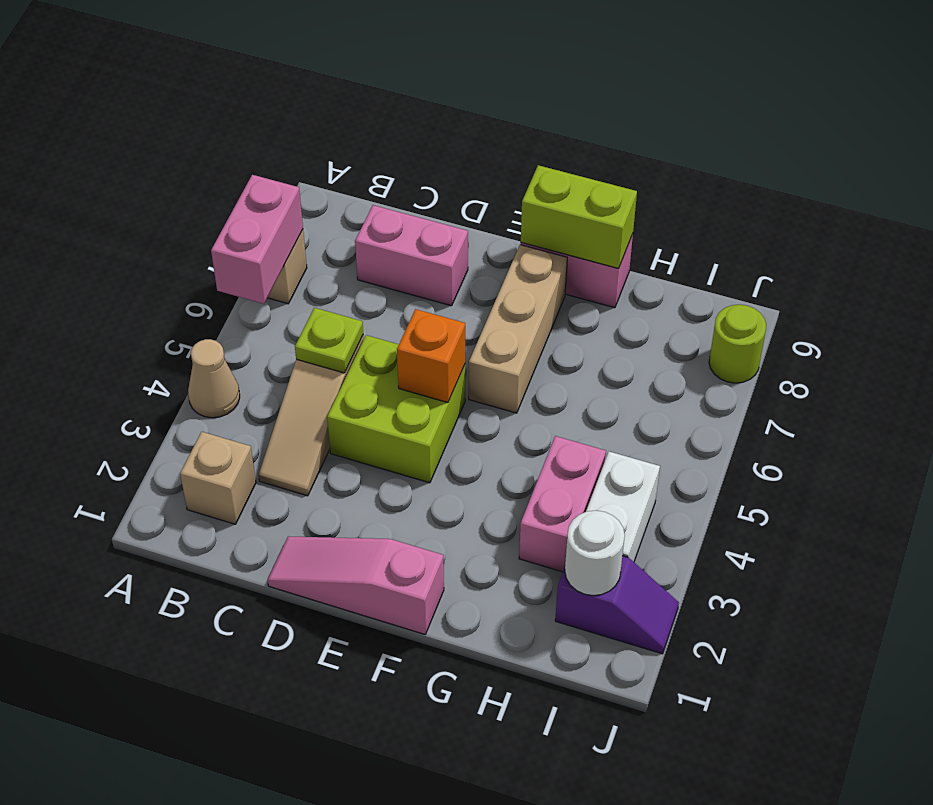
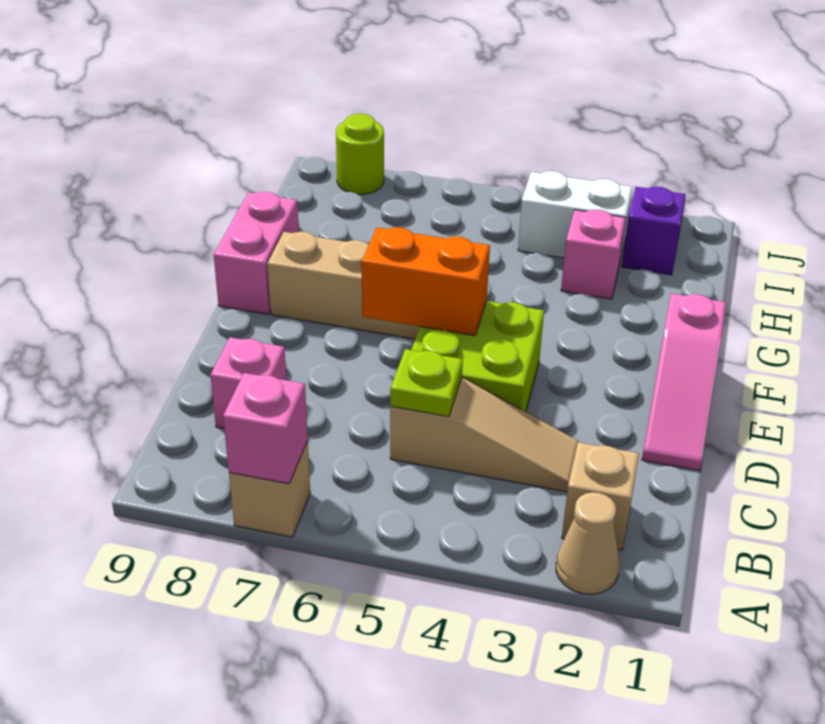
tan cone A4 level 1 -> tan cone A2 level 1
pink brick A6:A7 level 2 -> pink brick A7 level 2
pink brick C8:D8 level 1 -> pink brick C8 level 1
orange brick E5 level 2 -> orange brick E5:E6 level 2
lime brick F9:G9 level 2 -> none
pink brick H3:H4 level 1 -> pink brick H3 level 1
white round brick I2 level 2 -> none

